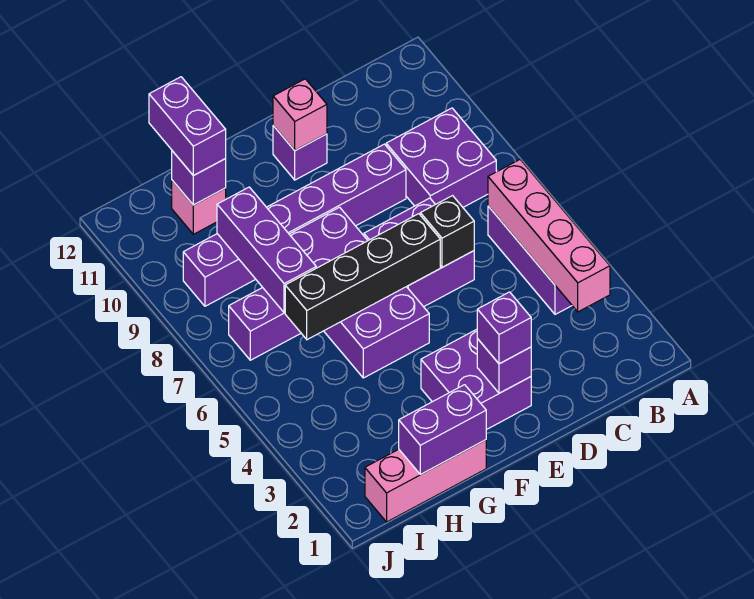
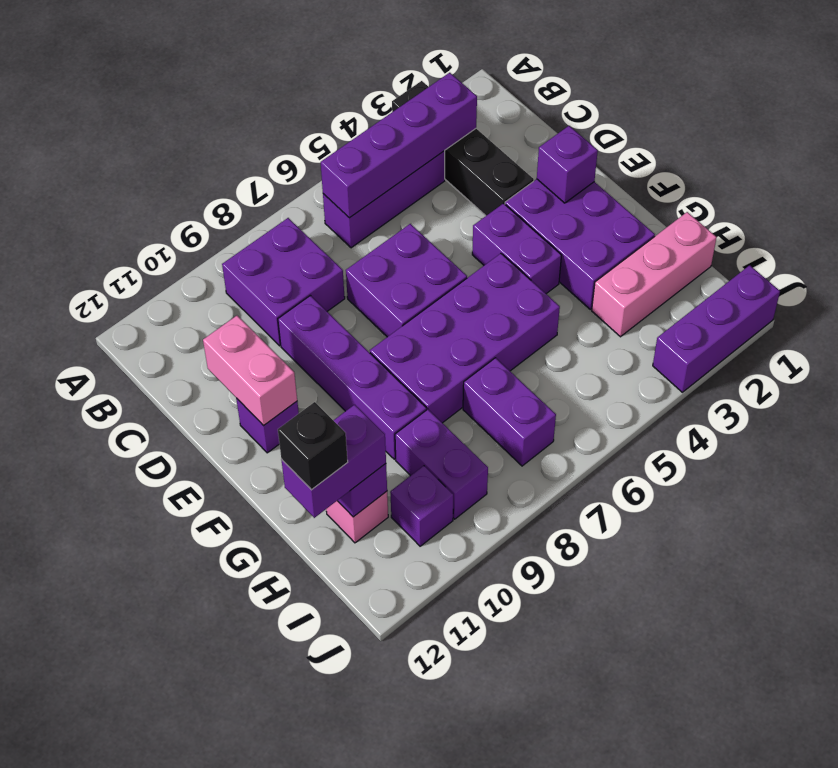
pink brick B3:B6 level 2 -> purple brick B3:B6 level 2
black brick D6 level 2 -> black brick H12 level 4
purple brick E2:F3 level 1 -> purple brick E2:G3 level 1
purple brick E2 level 3 -> purple brick I10 level 1
black brick E6:H6 level 2 -> black brick A3:D3 level 1
pink brick E11 level 2 -> pink brick D11:E11 level 2
pink brick G1:I1 level 1 -> pink brick H1:H3 level 1
purple brick G1:H1 level 2 -> purple brick E4:F4 level 1
purple brick H7:H9 level 2 -> purple brick J1:J3 level 1

